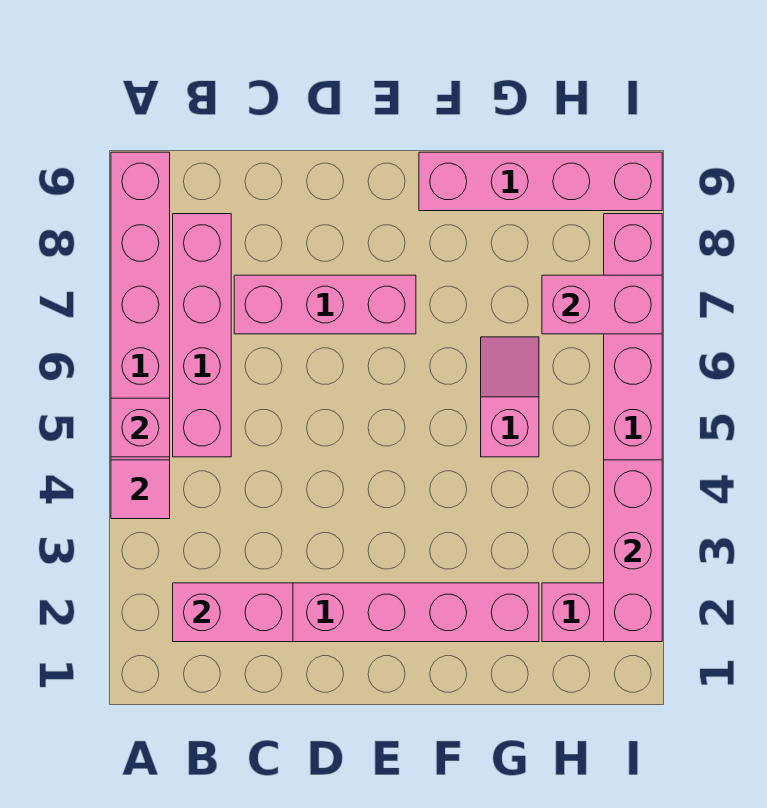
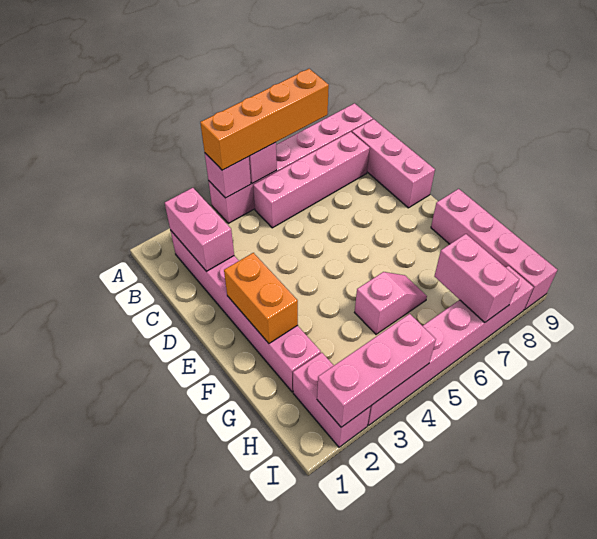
pink tile A4 level 2 -> pink brick A4 level 2
none -> orange brick A4:A7 level 3
pink brick C7:E7 level 1 -> pink brick B9:D9 level 1
none -> orange brick E2:F2 level 2

